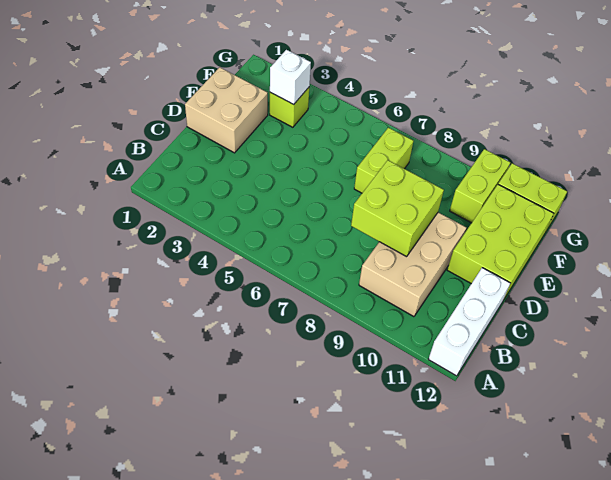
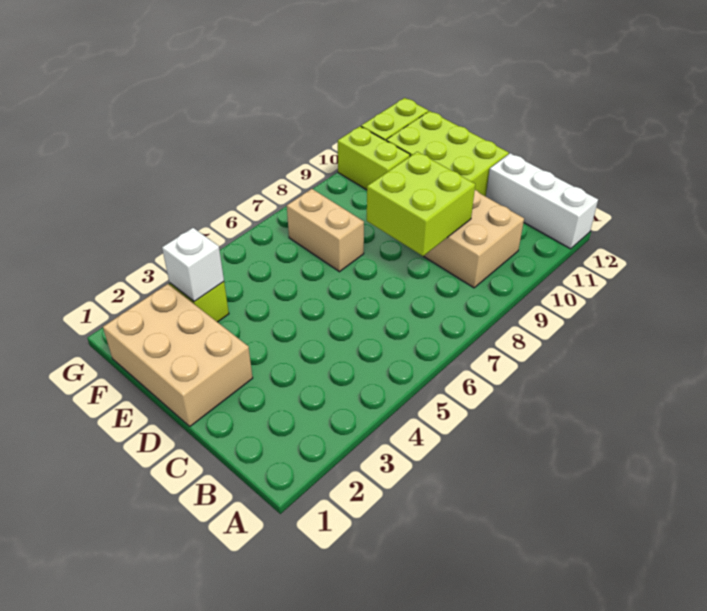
tan brick D1:E2 level 1 -> tan brick D1:F2 level 1
lime brick E7:F7 level 1 -> tan brick E7:F7 level 1

